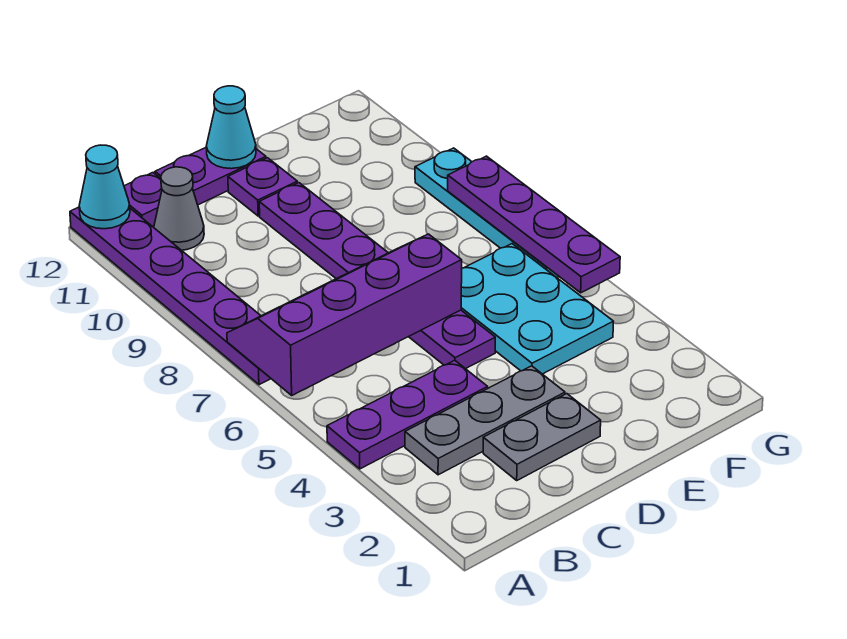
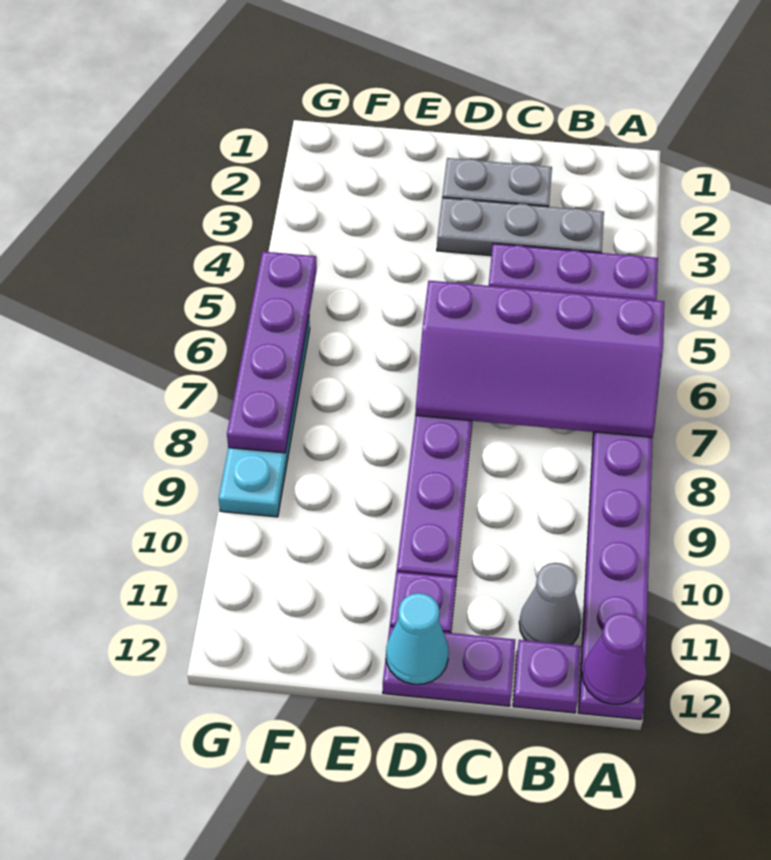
cyan cone A12 level 2 -> purple cone A12 level 2
cyan plate E4:F6 level 1 -> none

